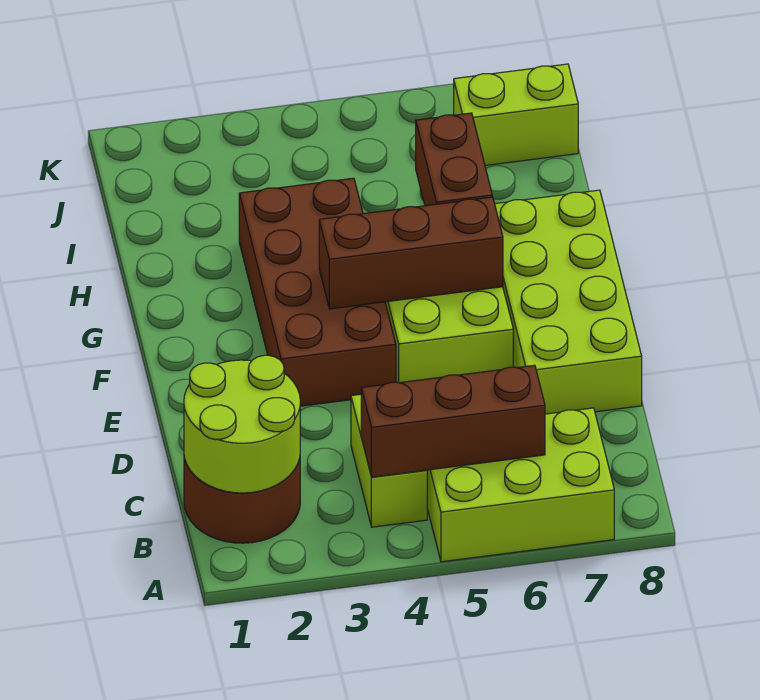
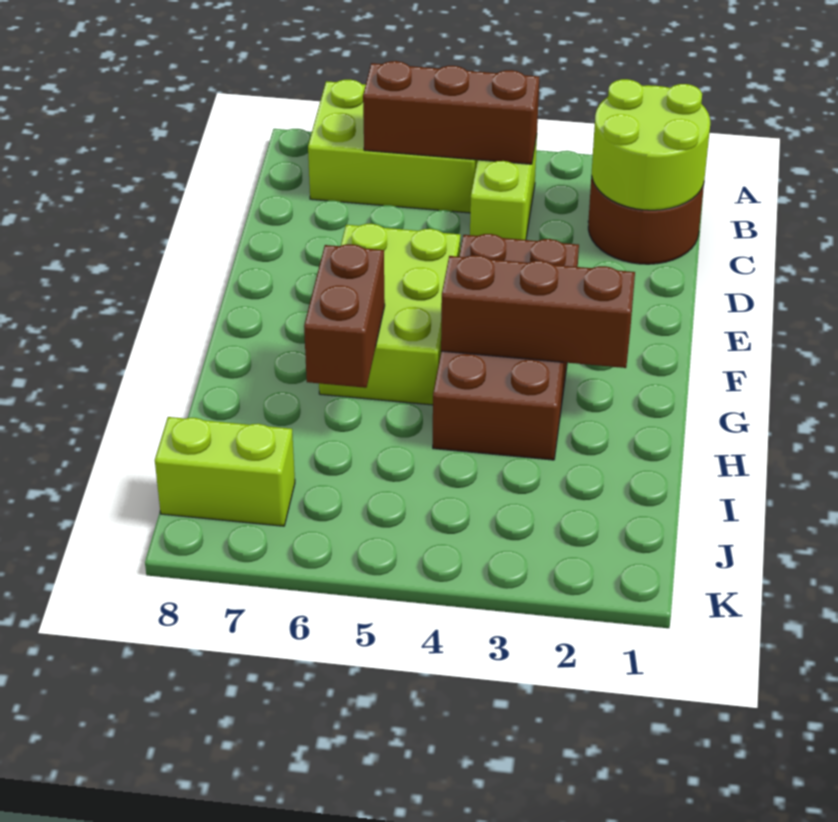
lime brick D7:G8 level 1 -> none
brown brick F4:F6 level 2 -> brown brick G2:G4 level 2

